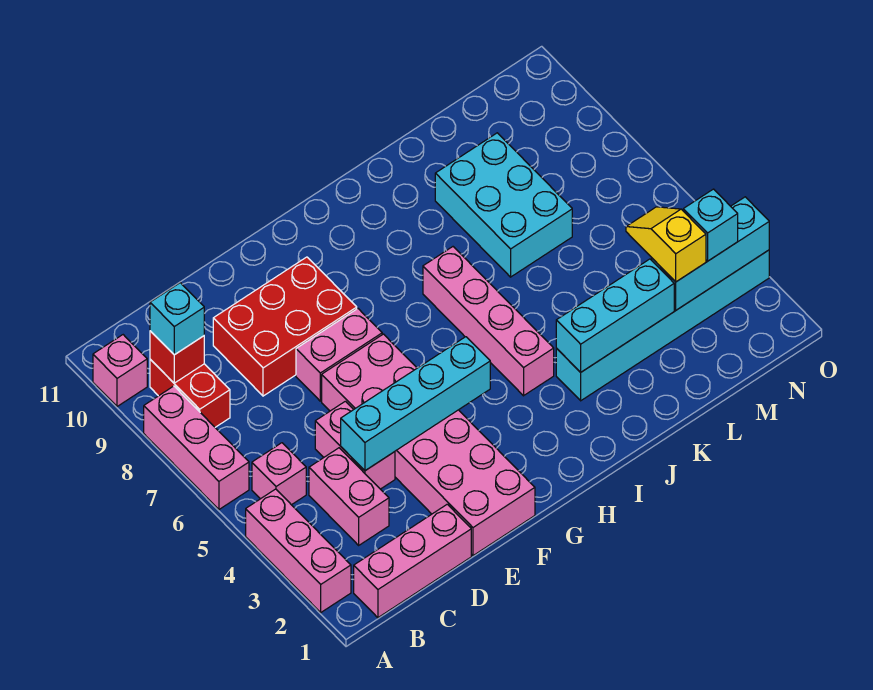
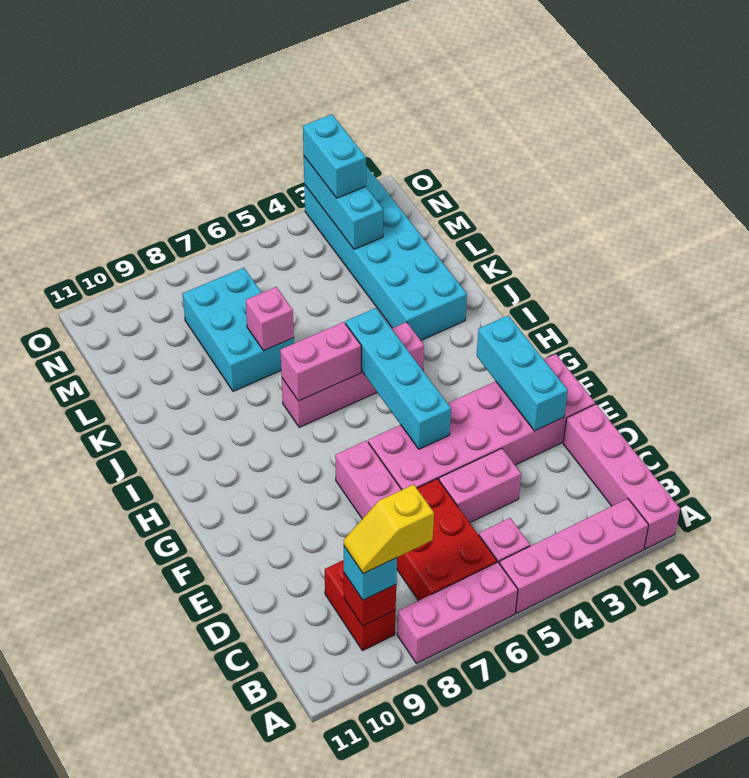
pink brick A2:A4 level 1 -> pink brick A2:A5 level 1
pink brick A10 level 1 -> pink brick K7 level 2
pink brick B1:D1 level 1 -> pink brick A1:D1 level 1
red brick B8:B9 level 1 -> red brick B9:C9 level 1
pink brick C3:C4 level 1 -> pink brick I6:I7 level 2
cyan brick D4:G4 level 2 -> cyan brick F5:I5 level 2
red brick D8:F9 level 1 -> red brick B6:D7 level 1
cyan brick J3:O3 level 1 -> cyan brick J2:O3 level 1
cyan brick J3:L3 level 2 -> cyan brick E2:G2 level 2
cyan brick K7:L9 level 1 -> cyan brick K7:M8 level 1
yellow slope M3:M4 level 3 top 3 -> yellow slope B8:B9 level 4 top 8
cyan brick N3 level 3 -> cyan brick N3:O3 level 3

